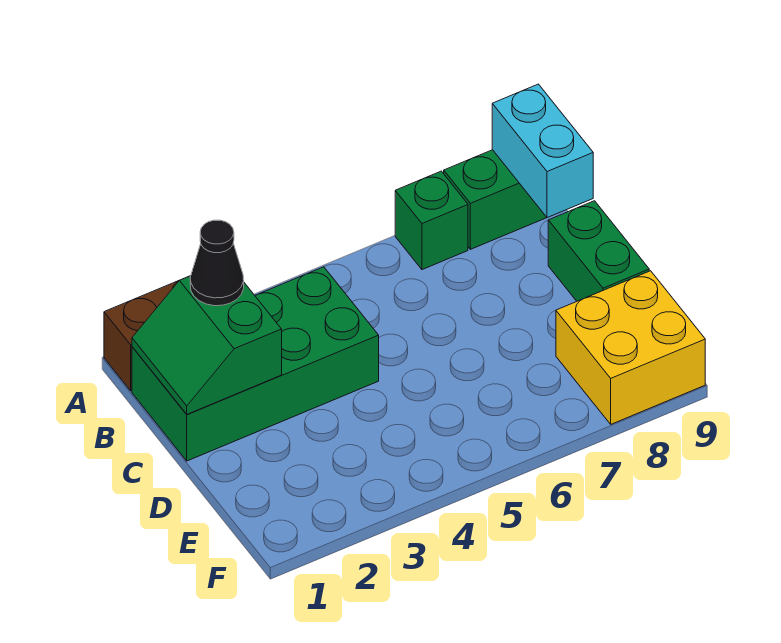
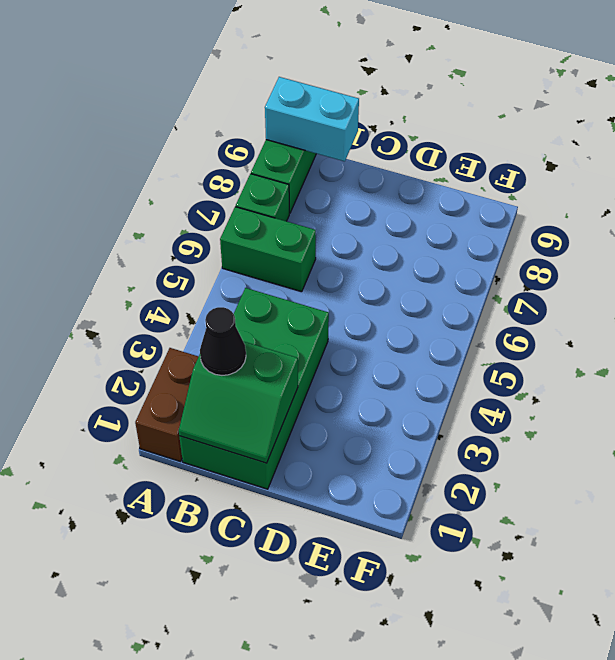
green brick C9:D9 level 1 -> green brick A6:B6 level 1
yellow brick E8:F9 level 1 -> none

